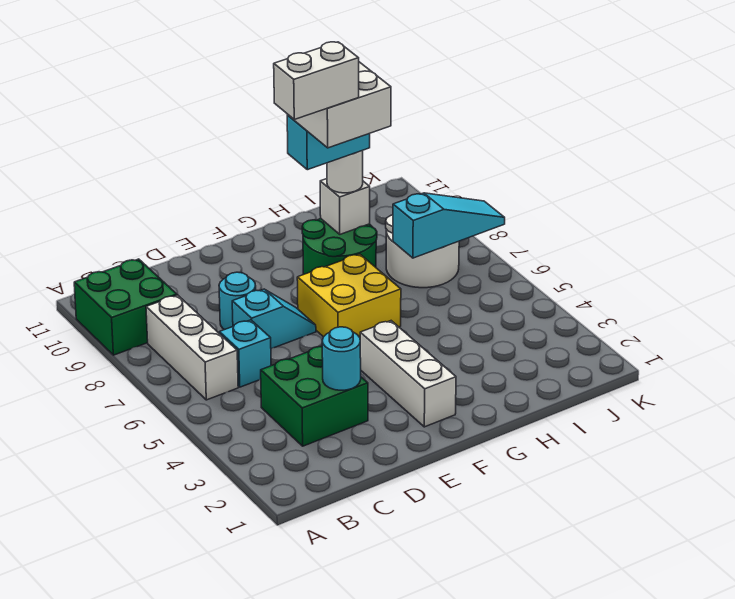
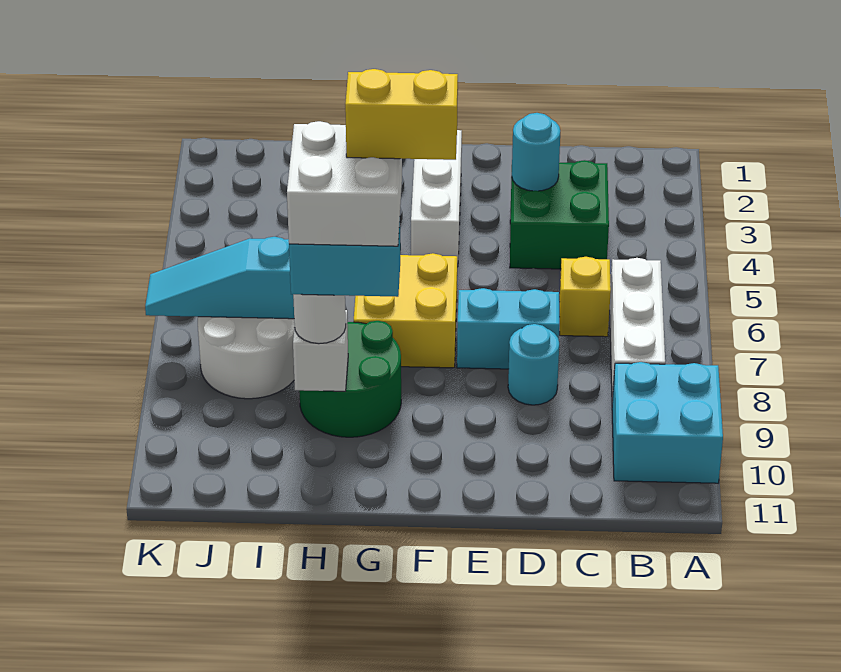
green brick A9:B10 level 1 -> cyan brick A9:B10 level 1
cyan brick C6 level 1 -> yellow brick C6 level 1
cyan slope D7:E7 level 1 top D -> cyan brick D7:E7 level 1
white brick F8:G8 level 6 -> yellow brick F8:G8 level 6

